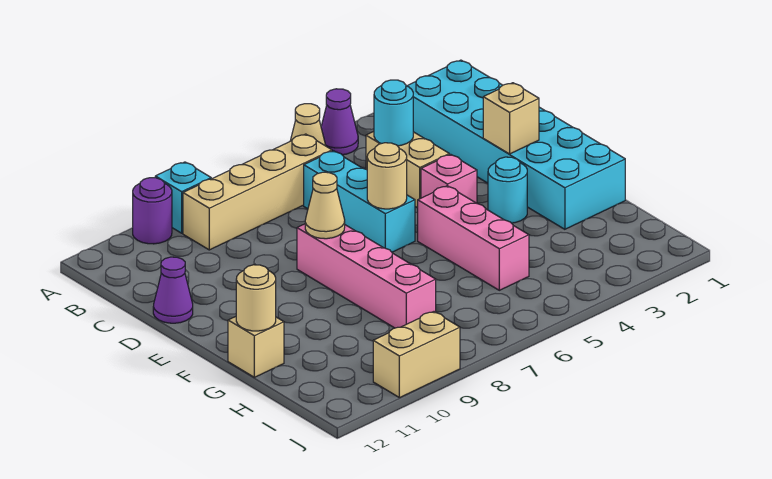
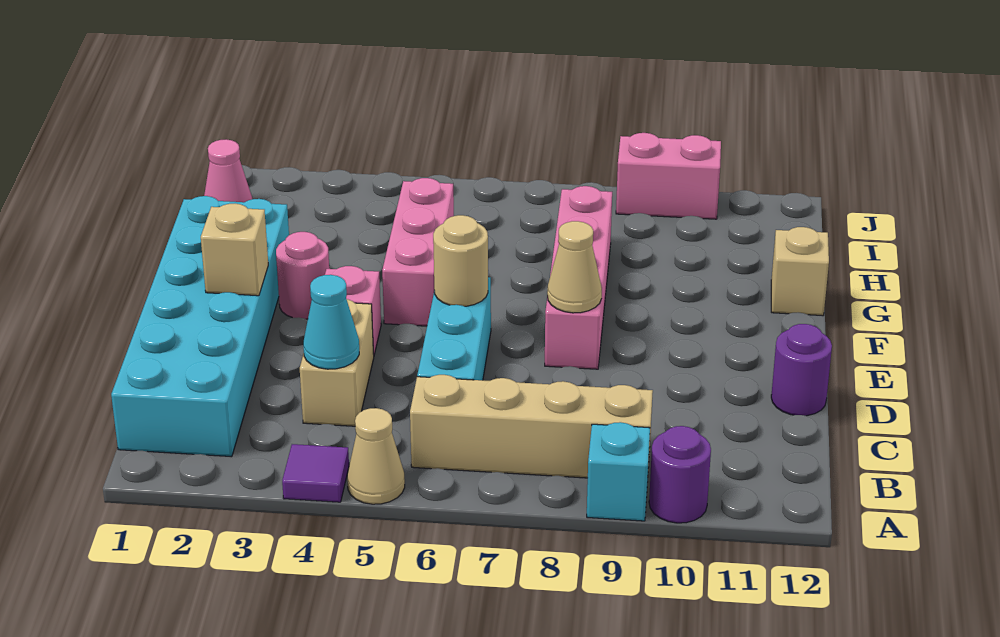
purple cone A4 level 1 -> purple tile A4 level 1
cyan round brick C4 level 2 -> cyan cone C4 level 2
purple cone D12 level 1 -> purple round brick D12 level 1
cyan round brick F3 level 1 -> pink round brick F3 level 1
tan round brick G12 level 2 -> none
none -> pink cone I1 level 1
tan brick J9:J10 level 1 -> pink brick J9:J10 level 1

